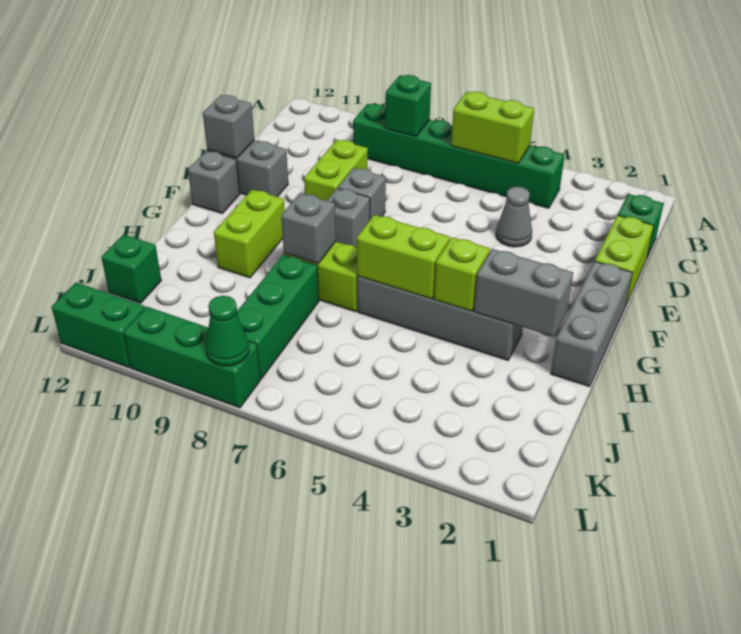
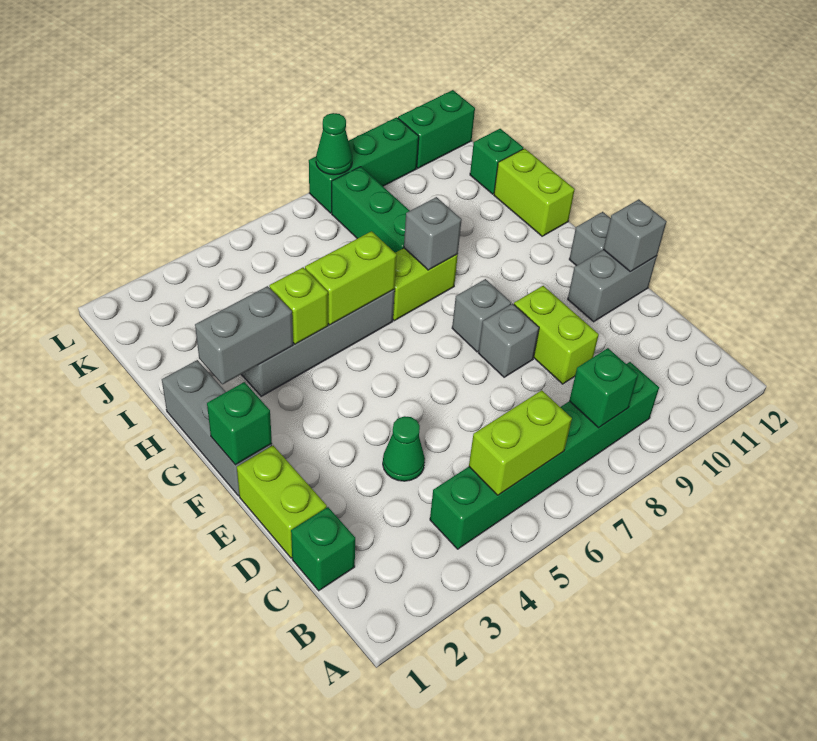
grey cone D4 level 1 -> green cone D4 level 1
none -> green brick F1 level 2
lime brick G10:H10 level 1 -> lime brick H12:I12 level 1

